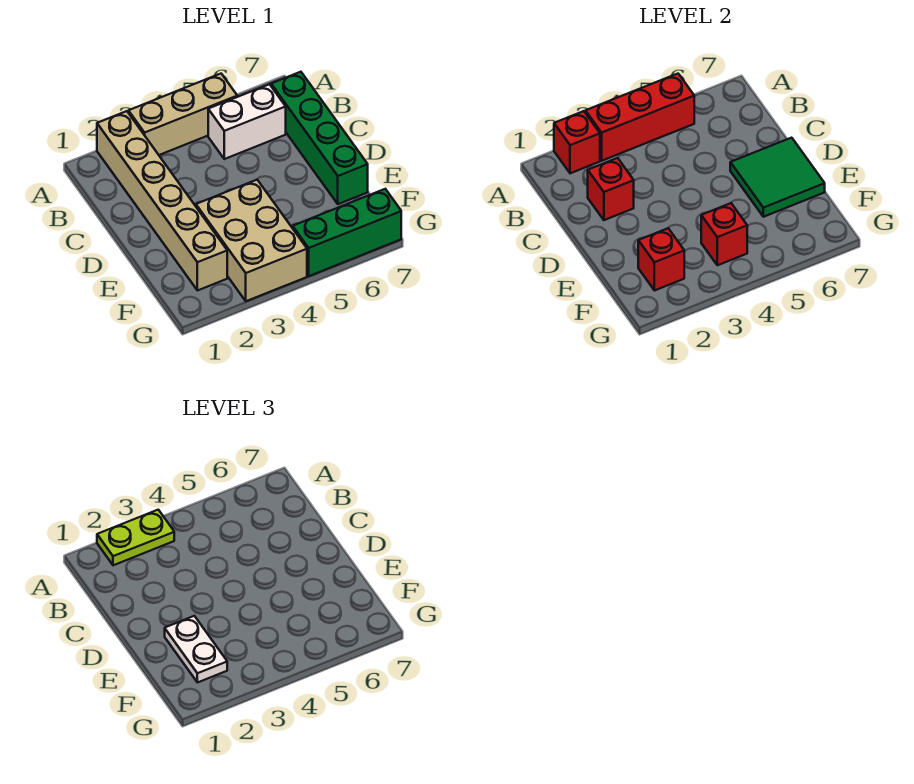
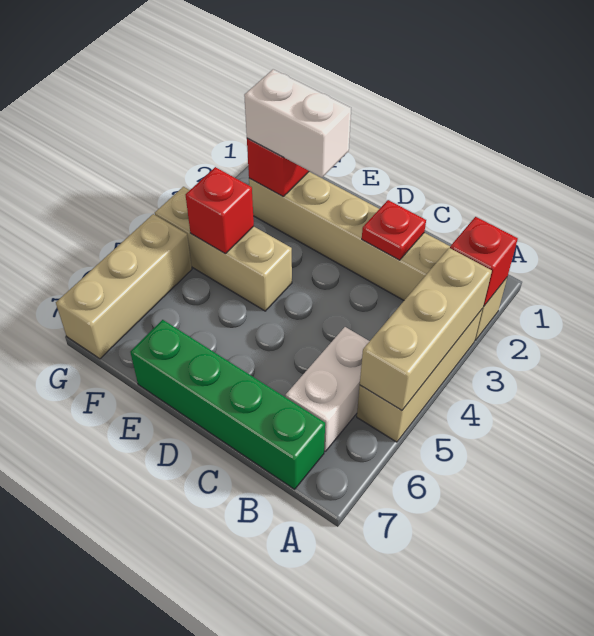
lime plate A2:A3 level 3 -> none
red brick A3:A5 level 2 -> tan brick A3:A5 level 2
red brick C2 level 2 -> red plate C2 level 2
green tile D6:E7 level 2 -> none
white plate E2:F2 level 3 -> white brick E2:F2 level 3
tan brick E3:G4 level 1 -> tan brick E4:G4 level 1
green brick G5:G7 level 1 -> tan brick G5:G7 level 1

